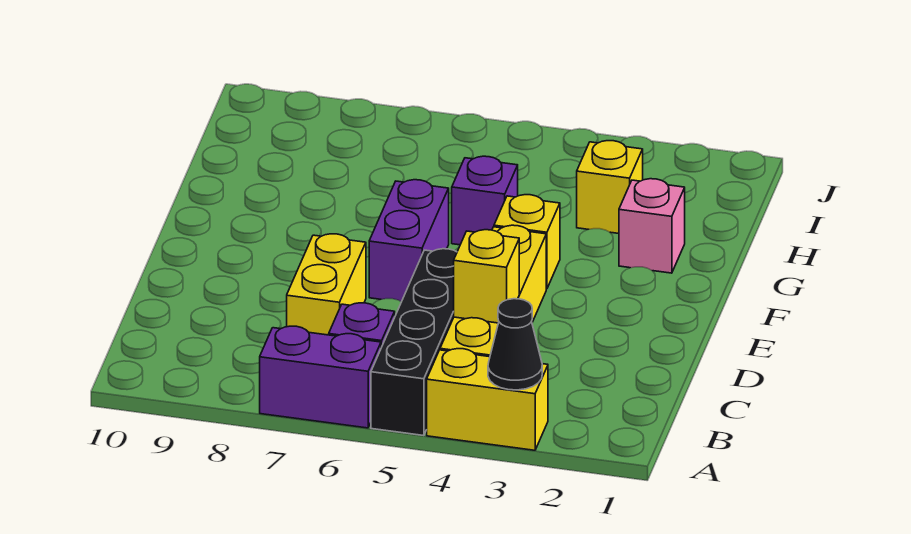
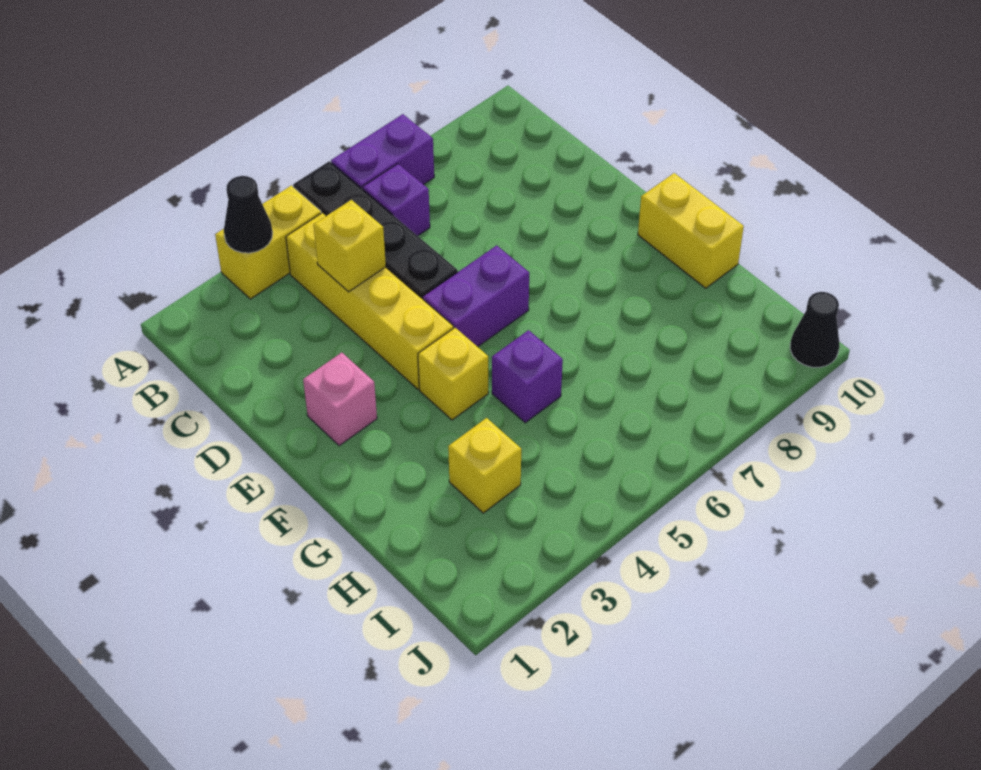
yellow brick C7:D7 level 1 -> yellow brick F10:G10 level 1
purple brick E6:F6 level 1 -> purple brick E5:E6 level 1
pink brick G2 level 1 -> pink brick E2 level 1
none -> black cone J10 level 1

